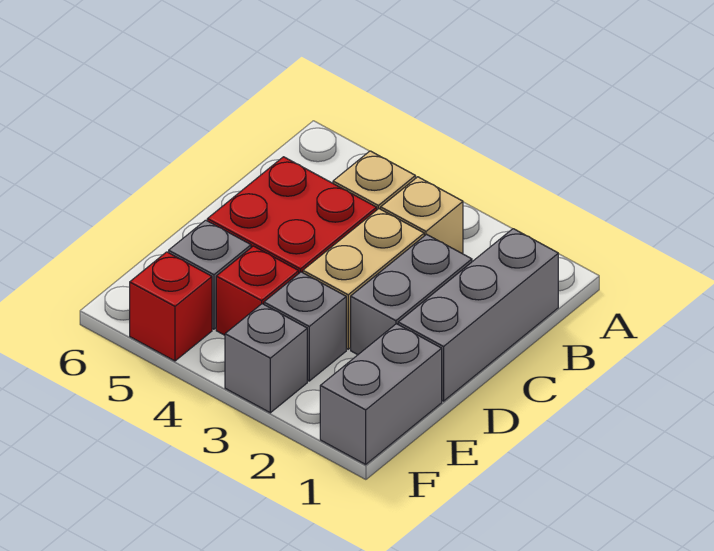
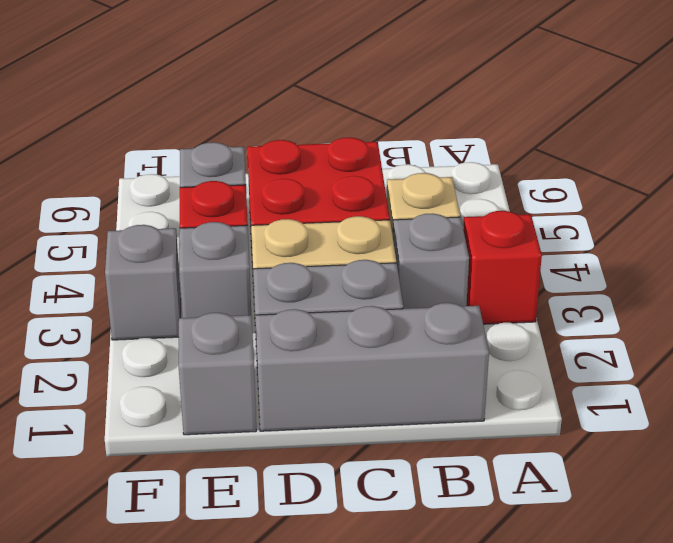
tan brick B3 level 1 -> grey brick B3 level 1
grey brick E1:F1 level 1 -> grey brick E1 level 1
red brick F5 level 1 -> red brick A3 level 1

